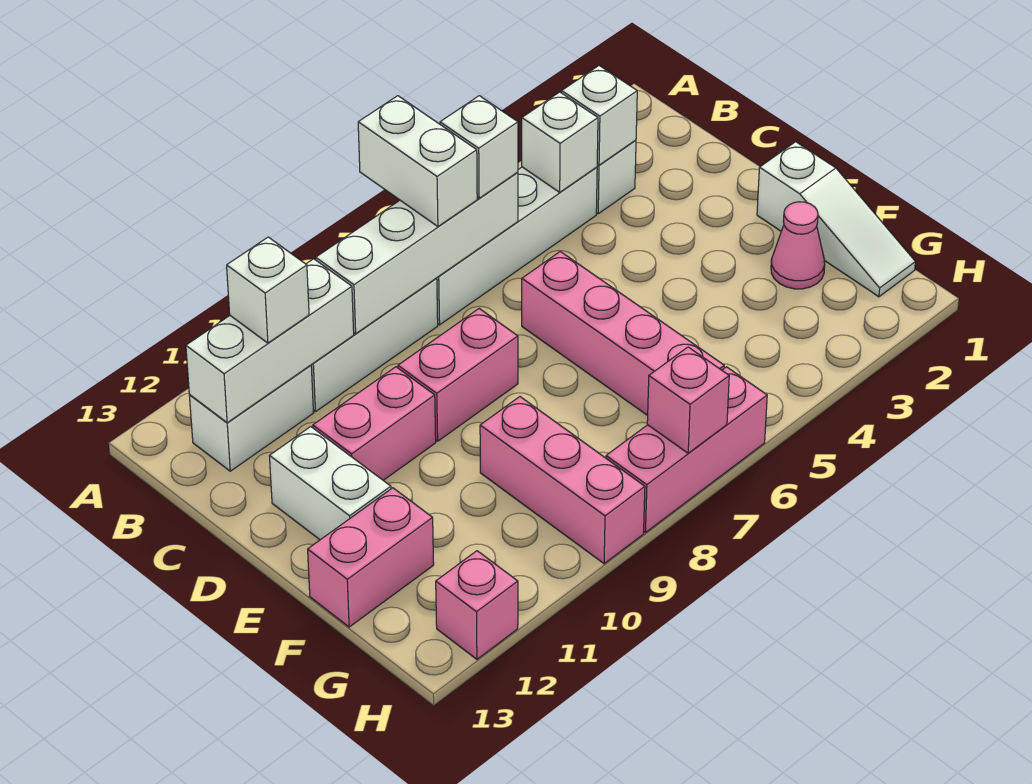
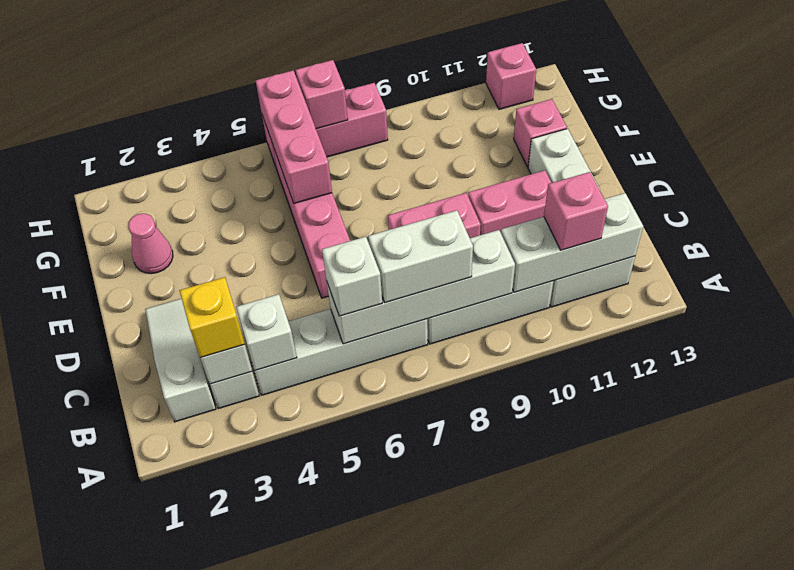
white brick A7:B7 level 3 -> white brick B7:B8 level 3
none -> yellow brick B3 level 3
white brick B11 level 3 -> pink brick B11 level 3
white slope E1:G1 level 1 top E -> white slope B2:D2 level 1 top B
pink brick F9:H9 level 1 -> pink brick F6:H6 level 2
pink brick F12:F13 level 1 -> pink brick F12 level 1

